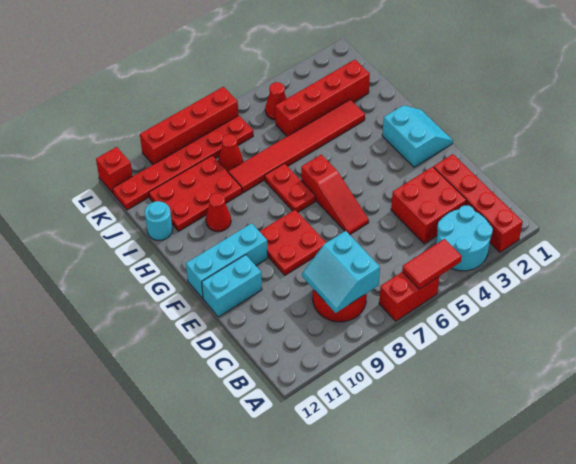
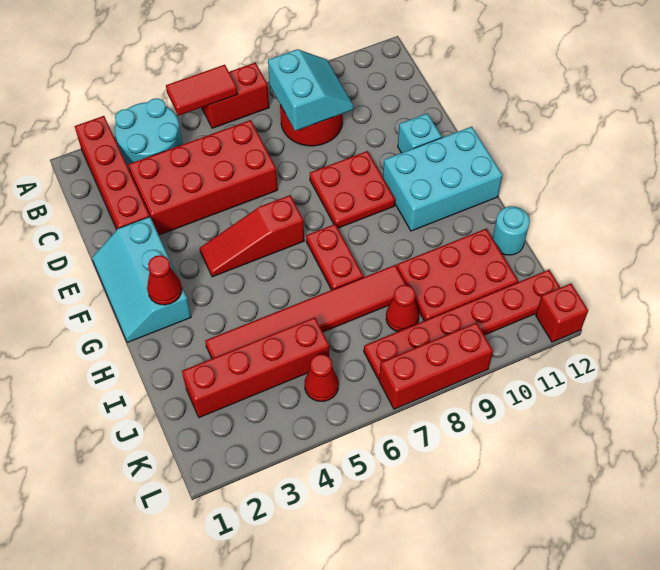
red brick C3:D4 level 1 -> red brick C3:D6 level 1
red slope E6:G6 level 1 top G -> red slope F4:F6 level 1 top 6
cyan brick E11:E12 level 1 -> cyan brick E11 level 1
cyan slope F1:G2 level 1 top 2 -> cyan slope E1:G2 level 1 top 2
cyan brick F10:F12 level 1 -> cyan brick F10:G12 level 1
red cone H10 level 1 -> red cone G2 level 2
red brick L7:L10 level 1 -> red brick L7:L9 level 1

